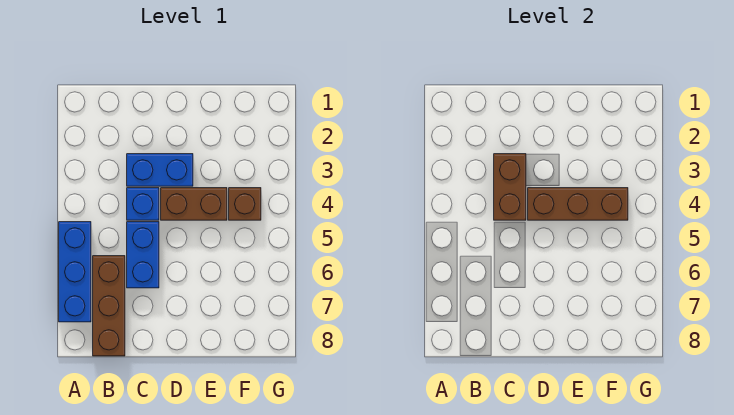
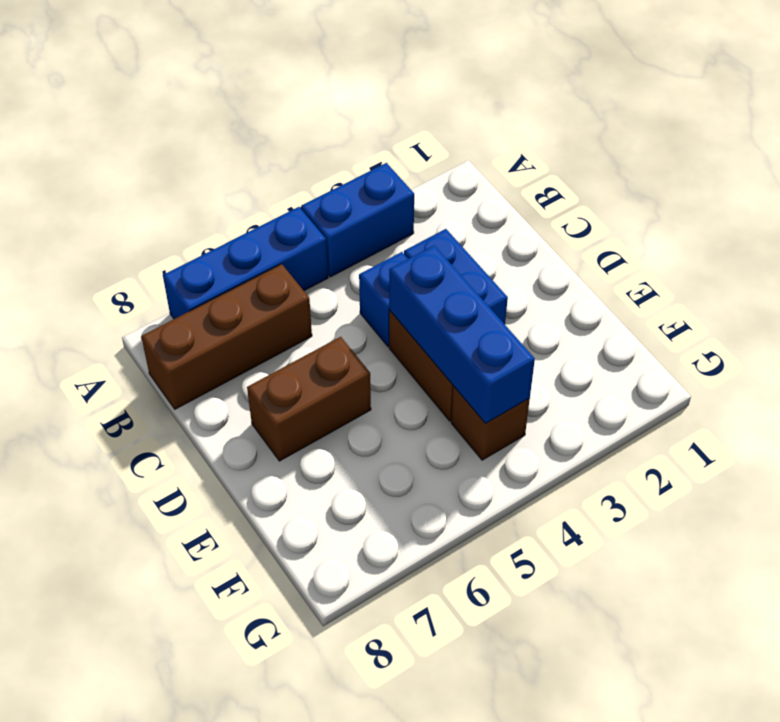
brown brick C3:C4 level 2 -> brown brick D6:D7 level 1
blue brick C5:C6 level 1 -> blue brick A3:A4 level 1
brown brick D4:F4 level 2 -> blue brick D4:F4 level 2

